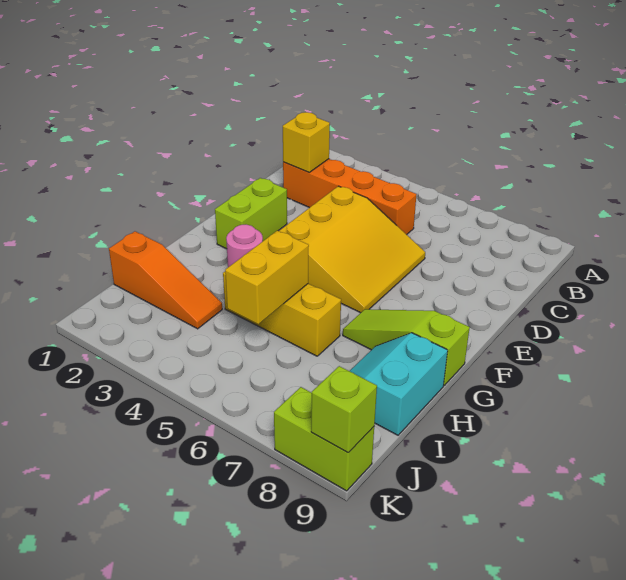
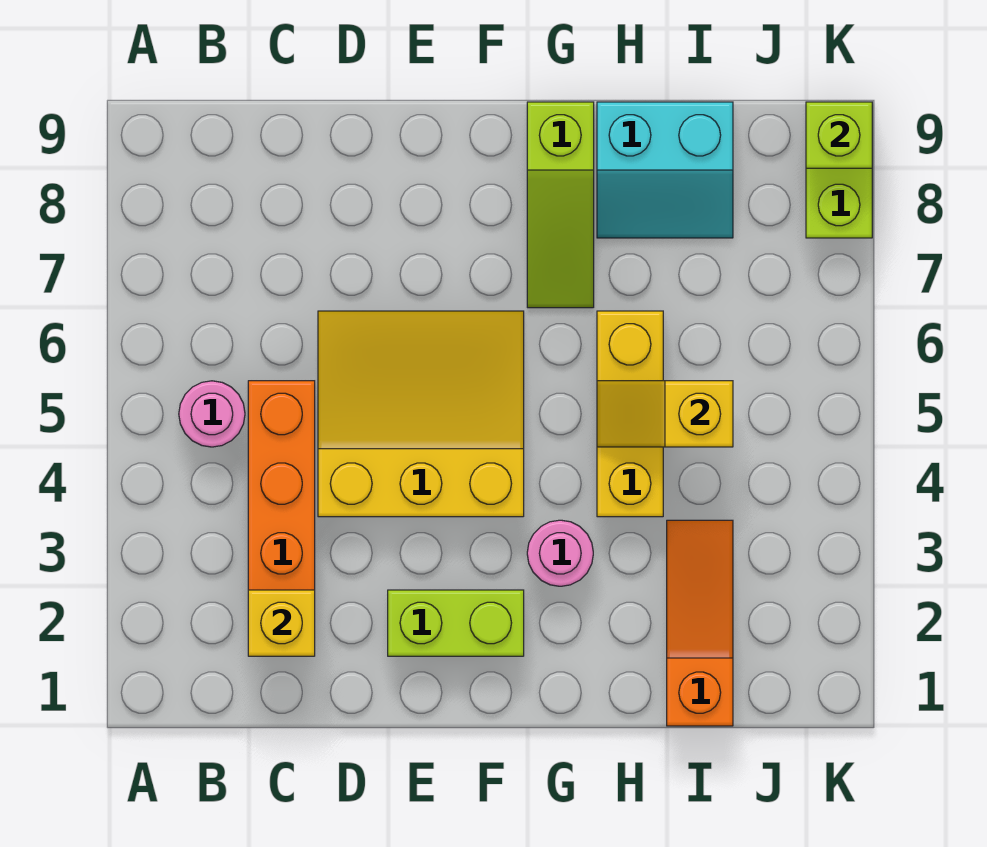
none -> pink round brick B5 level 1
yellow brick H5:I5 level 2 -> yellow slope H5:I5 level 2 top I

